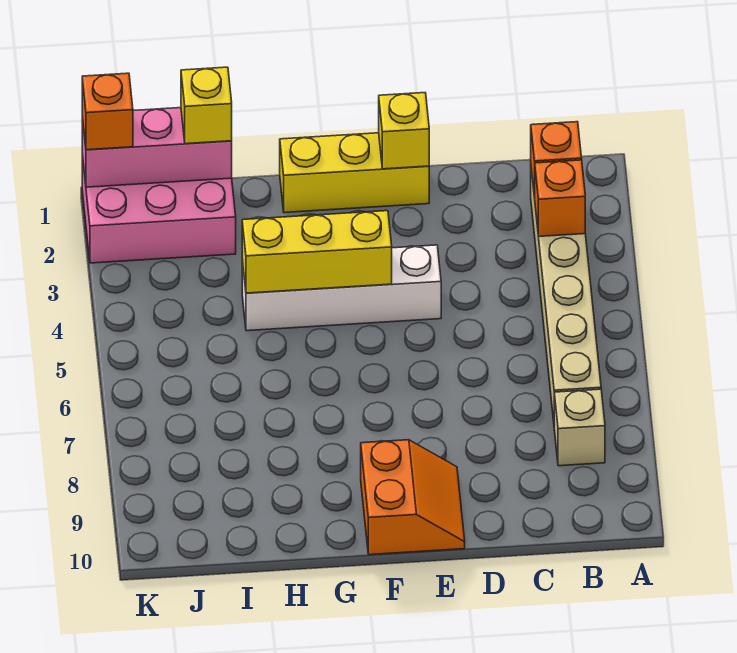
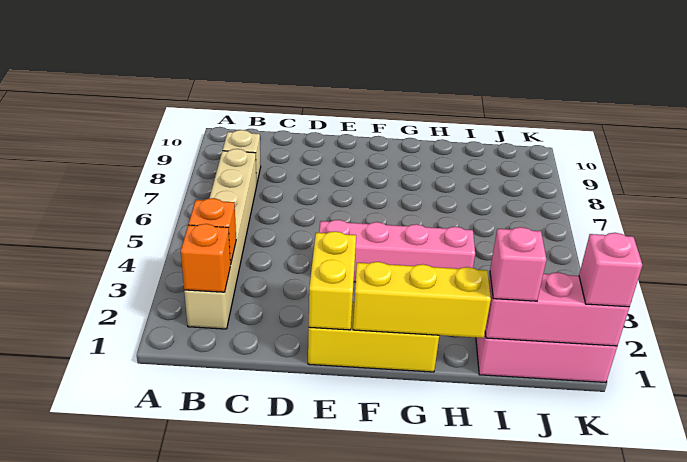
yellow brick E1 level 2 -> yellow brick E1:E2 level 2
white brick E4:H4 level 1 -> pink brick E4:H4 level 1
orange slope E9:F10 level 1 top F -> none
yellow brick F4:H4 level 2 -> yellow brick F1:H1 level 2
yellow brick I1 level 3 -> pink brick I1 level 3
orange brick K1 level 3 -> pink brick K1 level 3

